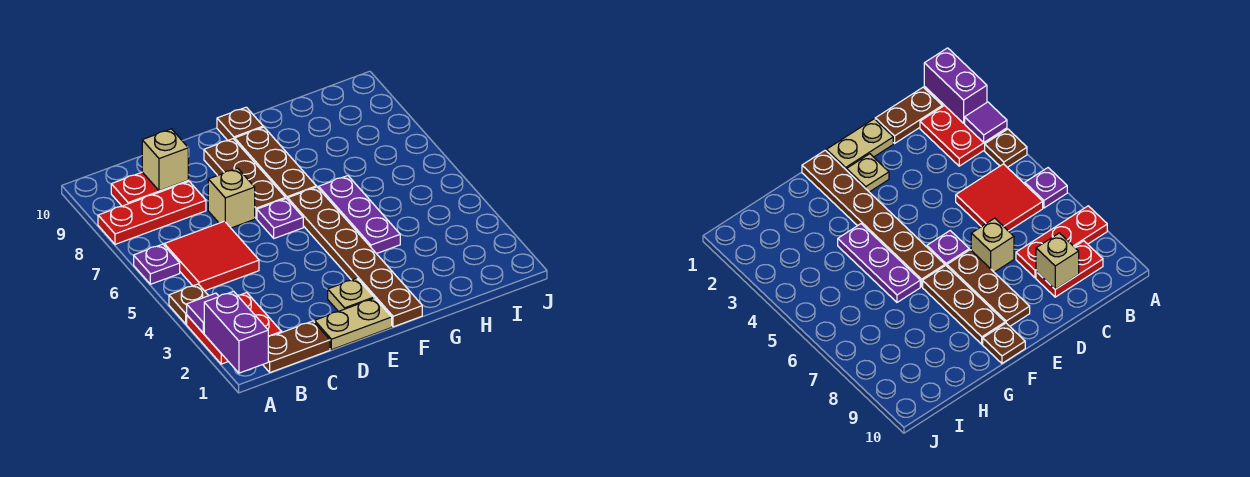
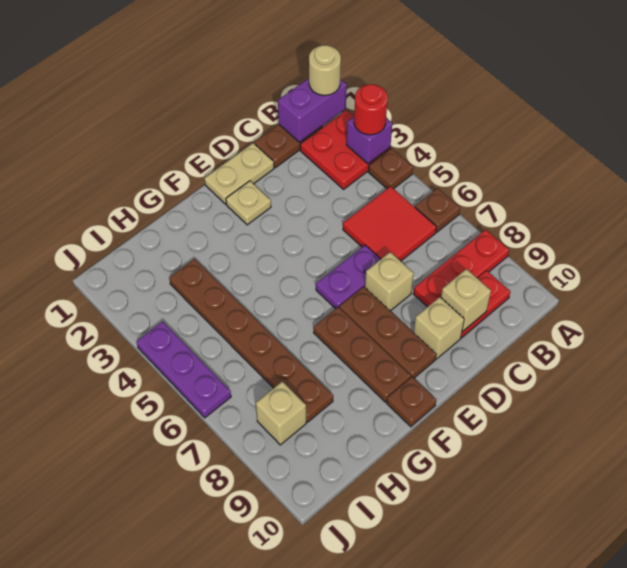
purple brick A1:A2 level 2 -> purple brick A1:B1 level 2
none -> tan round brick A1 level 3
purple tile A3 level 2 -> purple brick A3 level 2
none -> red round brick A3 level 3
purple plate A6 level 1 -> brown plate A6 level 1
none -> tan brick D9 level 1
purple plate E6 level 1 -> purple plate D6:E6 level 1
brown plate F1:F6 level 1 -> brown plate H3:H8 level 1
purple plate G4:G6 level 1 -> purple plate J4:J6 level 1
none -> tan brick I8 level 1

